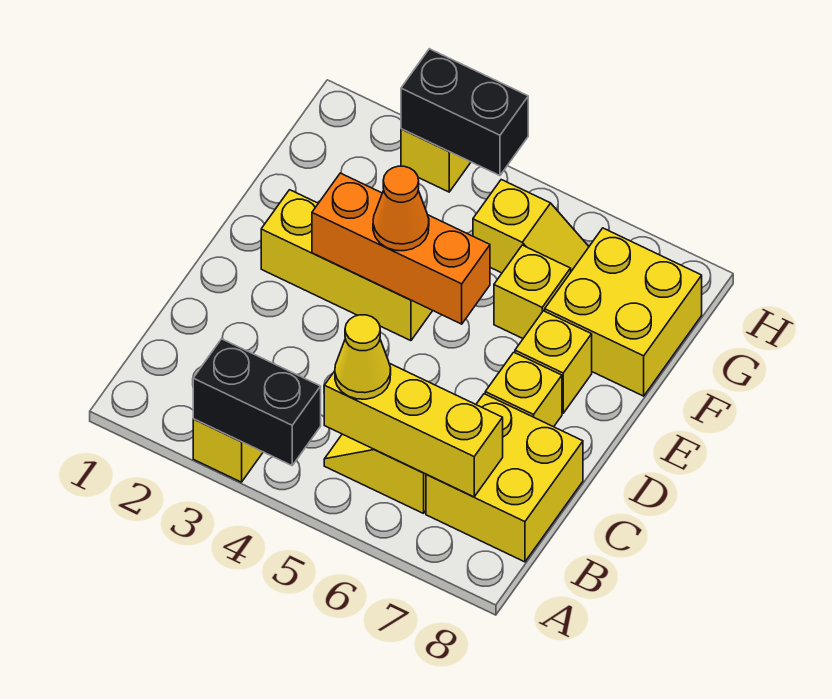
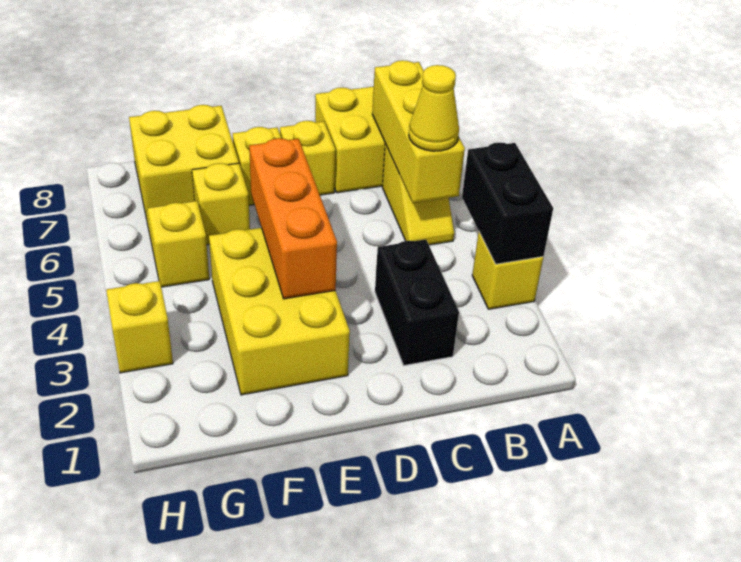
yellow brick E2:E4 level 1 -> yellow brick E2:F4 level 1
orange cone E4 level 3 -> none
black brick H3:H4 level 2 -> black brick C2:C3 level 1

